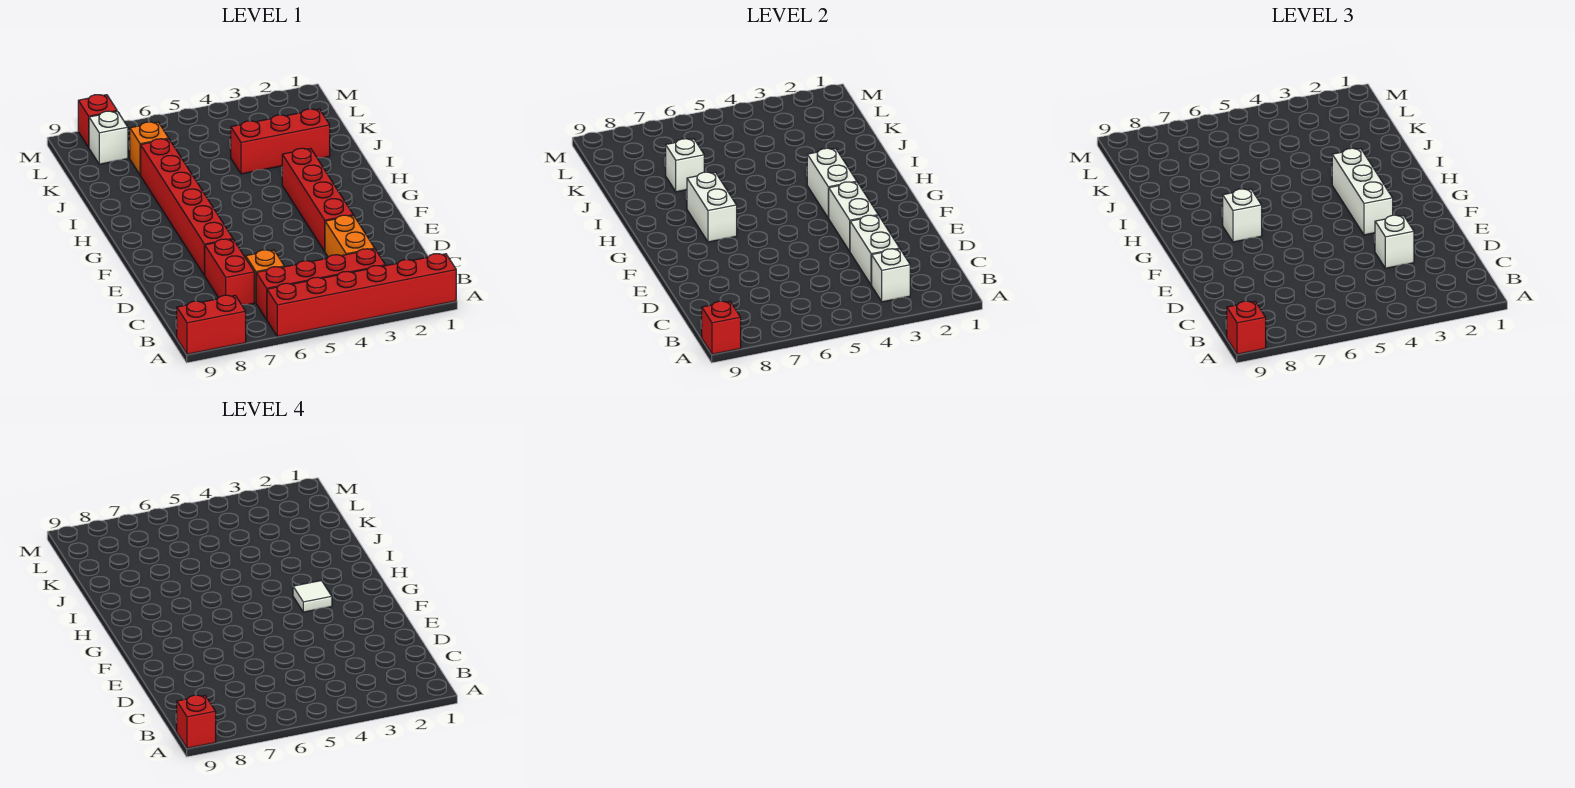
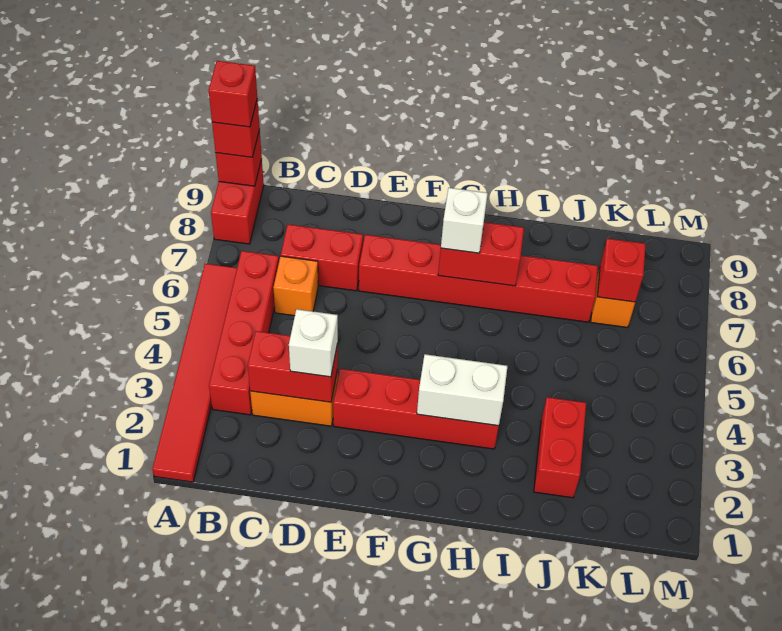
red brick A1:A6 level 1 -> red tile A1:A6 level 1
white brick B3 level 2 -> none
white brick C3:D3 level 2 -> red brick C3:D3 level 2
white brick E3:F3 level 2 -> none
white brick F3:H3 level 3 -> none
white tile G3 level 4 -> none
white brick G7:H7 level 2 -> red brick G7:H7 level 2
red brick J2:J4 level 1 -> red brick J2:J3 level 1
white brick J7 level 2 -> none
white brick L8 level 1 -> none
red brick M8 level 1 -> red brick K7 level 2

